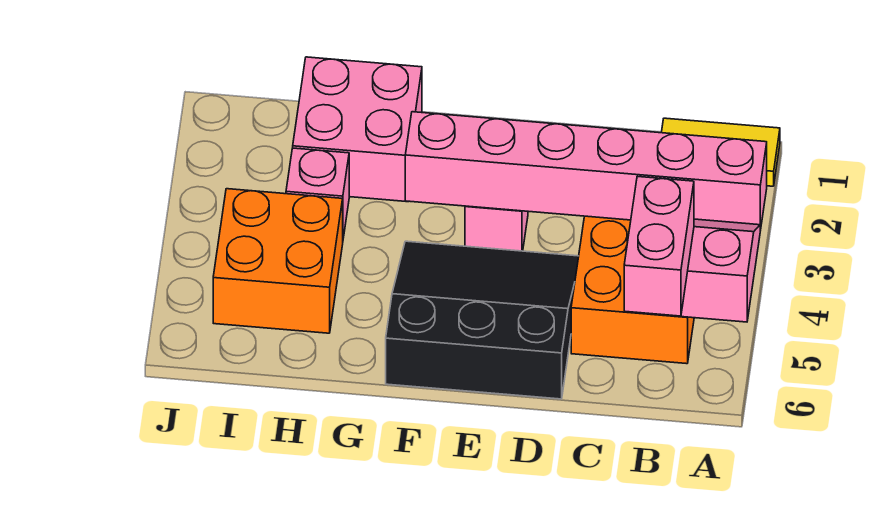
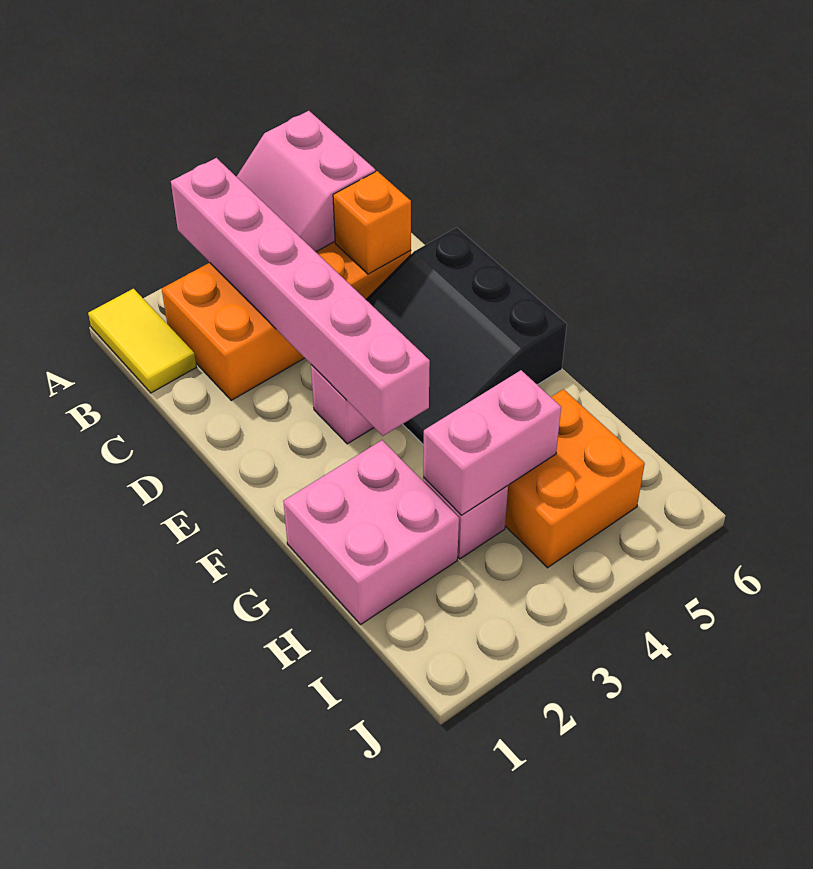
pink brick B5:B6 level 3 -> pink brick H3:H4 level 2
none -> orange brick C5 level 2

